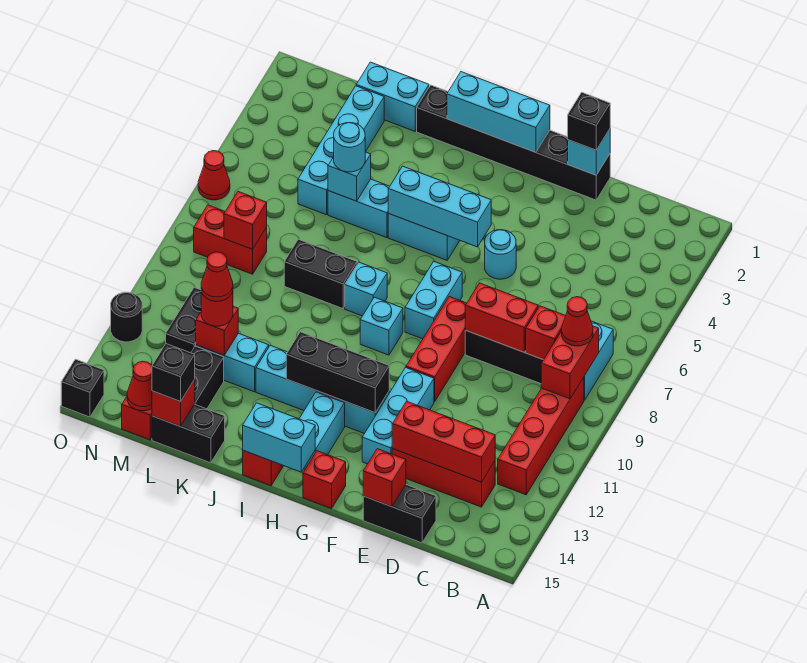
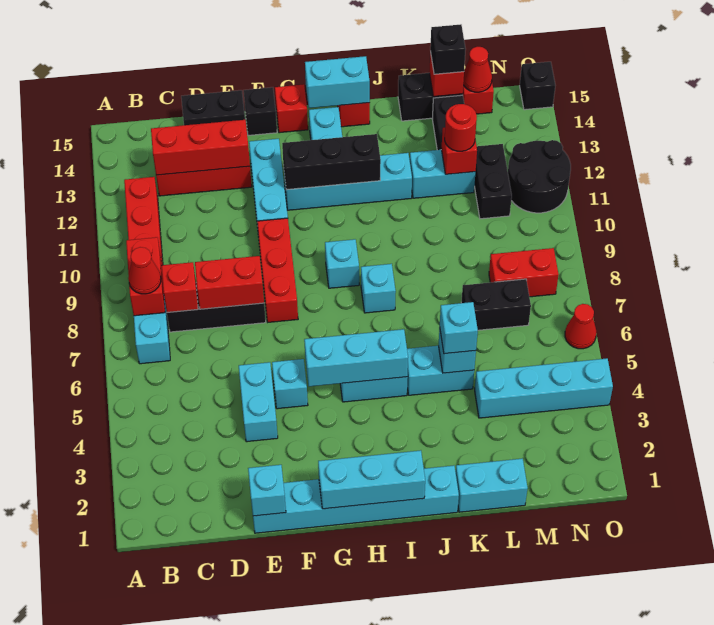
black brick E1:J1 level 1 -> cyan brick E1:J1 level 1
black brick E1 level 3 -> black brick F15 level 1
red brick E15 level 2 -> none
cyan round brick F5 level 1 -> cyan brick F5 level 1
cyan brick G7:G8 level 1 -> cyan brick E4:E5 level 1
black brick J8:K8 level 1 -> black brick L7:M7 level 1
cyan round brick K5 level 3 -> cyan brick K5 level 3
cyan brick L2:L5 level 1 -> cyan brick L4:O4 level 1
red cone L12 level 4 -> none
red brick M8 level 2 -> none
black round brick O12 level 1 -> black round brick N11:O12 level 1

